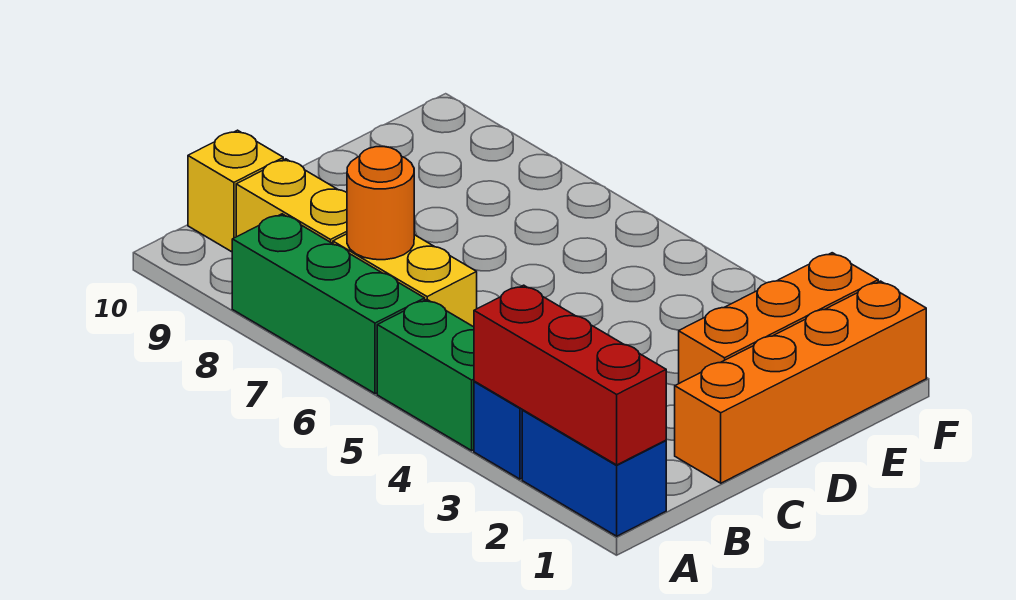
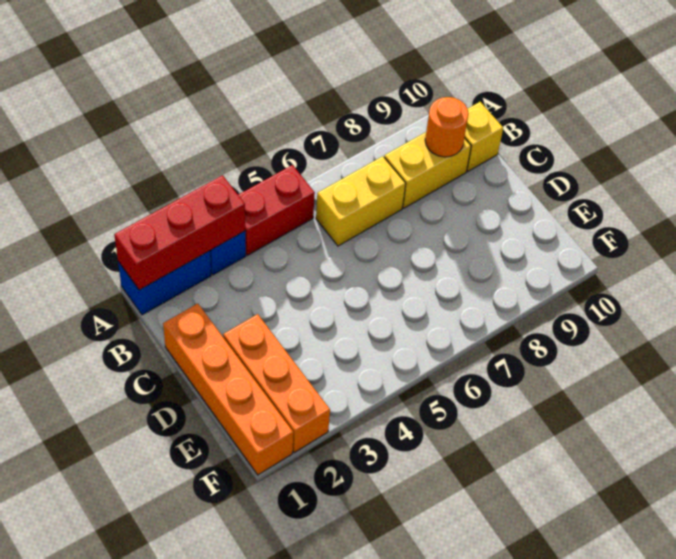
green brick A4:A5 level 1 -> red brick A4:A5 level 1
green brick A6:A8 level 1 -> none
orange round brick B7 level 2 -> orange round brick B9 level 2

